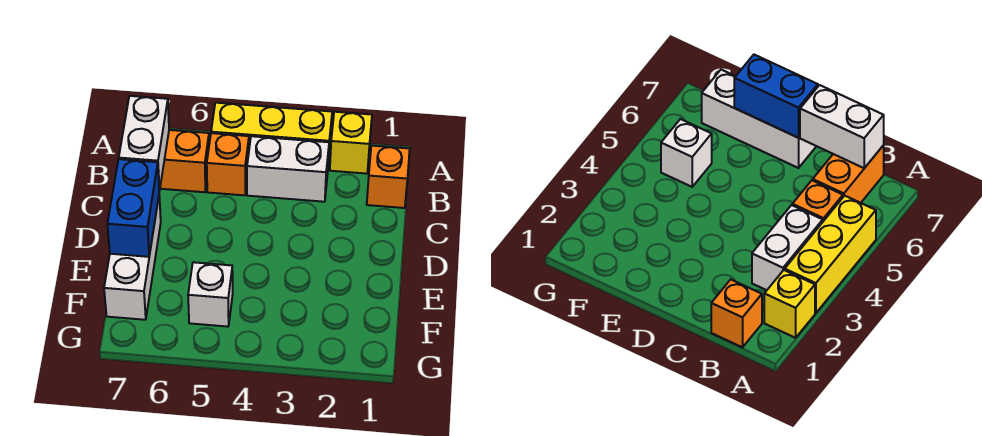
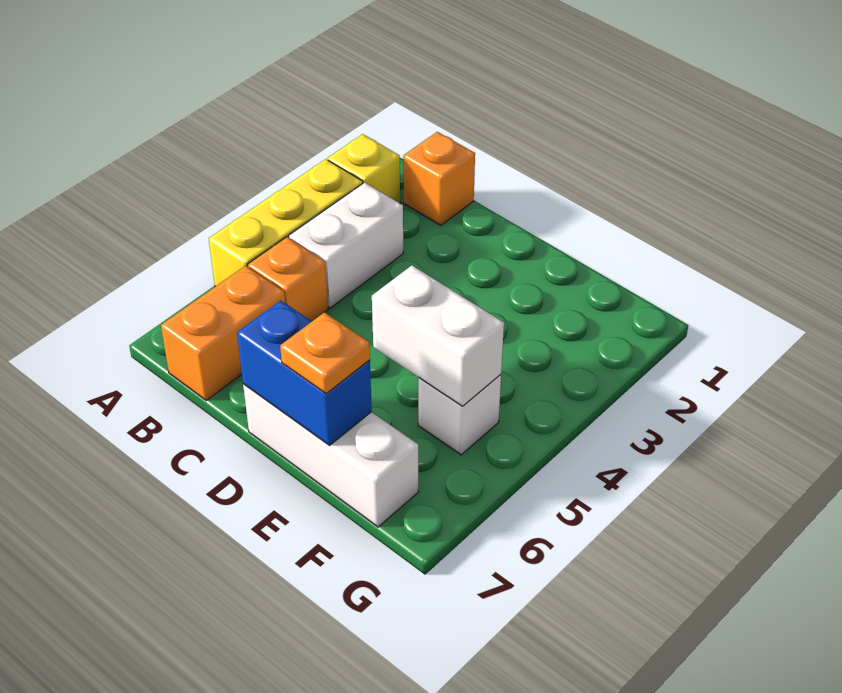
white brick B7:C7 level 2 -> white brick E5:F5 level 2
none -> orange plate E7 level 3

